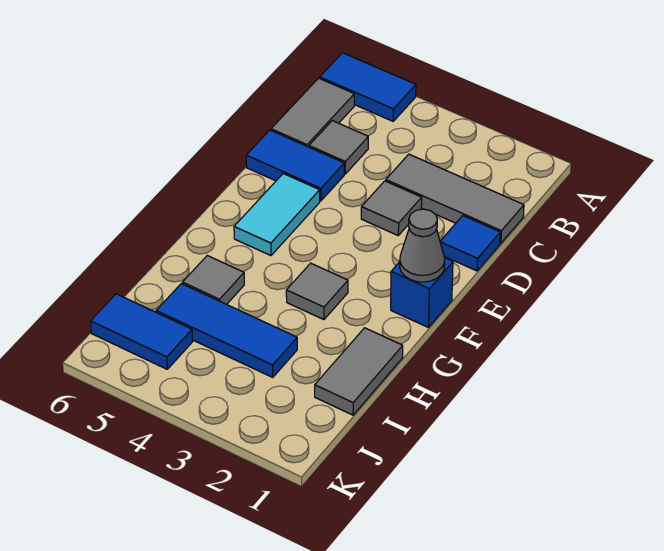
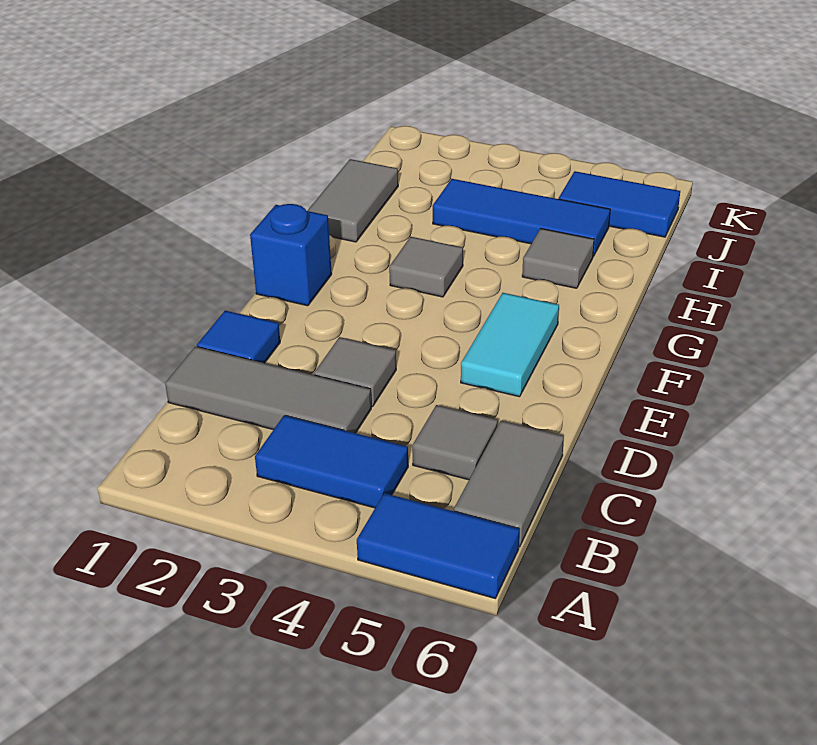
blue tile D5:D6 level 1 -> blue tile B3:B4 level 1
grey cone F1 level 2 -> none

